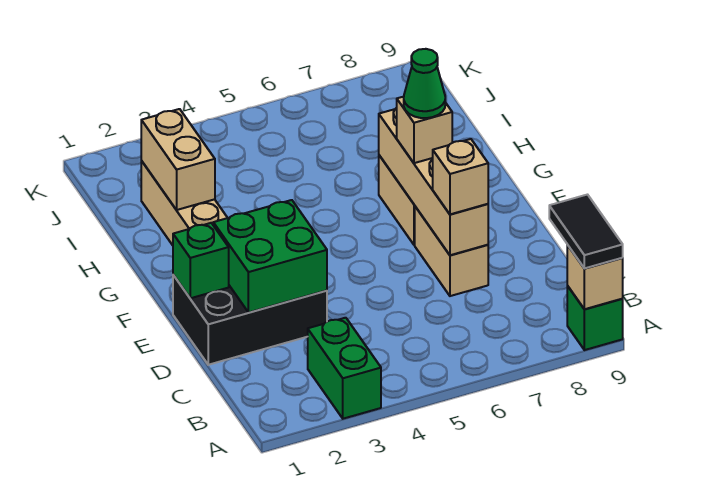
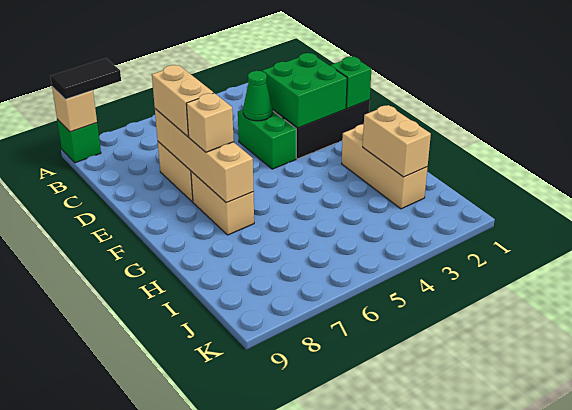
green brick A3:B3 level 1 -> green brick D4:E4 level 1
black tile A9:B9 level 3 -> black tile A8:A9 level 3
tan brick D7 level 3 -> tan brick D7:E7 level 3
green cone F7 level 4 -> green cone D4 level 2

